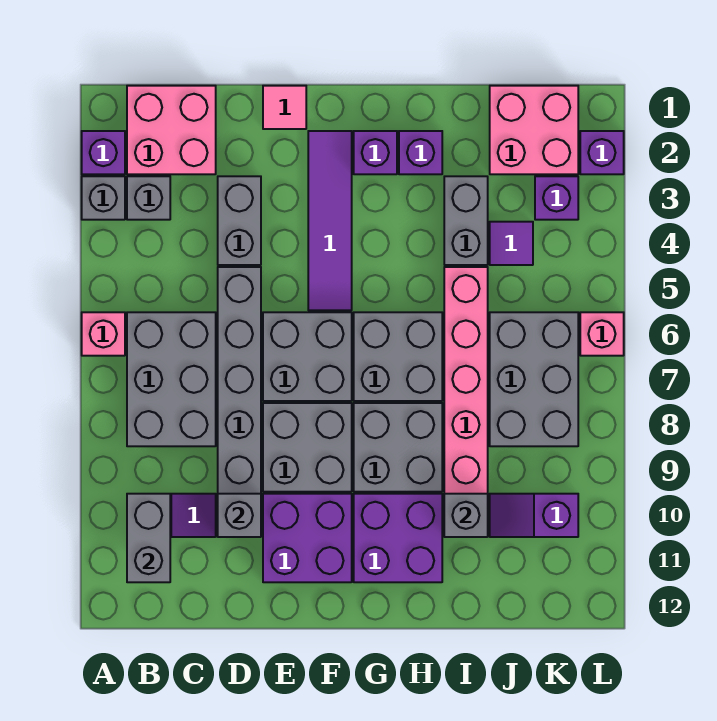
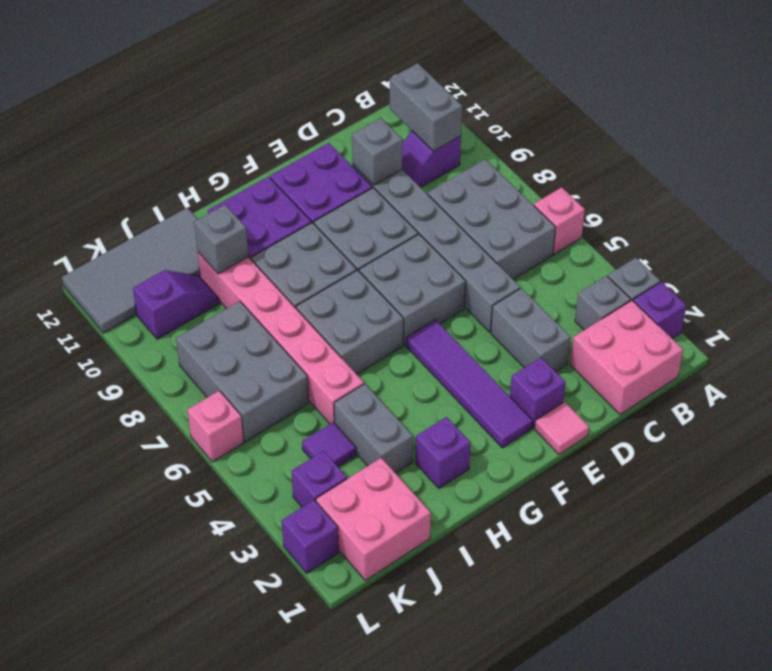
purple brick G2 level 1 -> purple brick E2 level 1
none -> grey tile I11:L12 level 1

